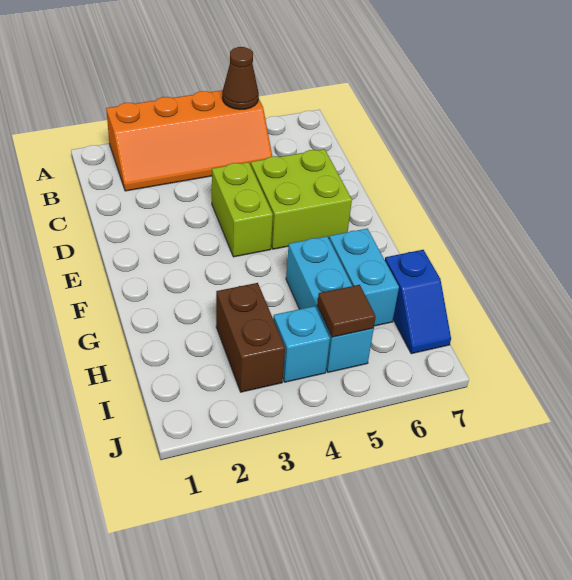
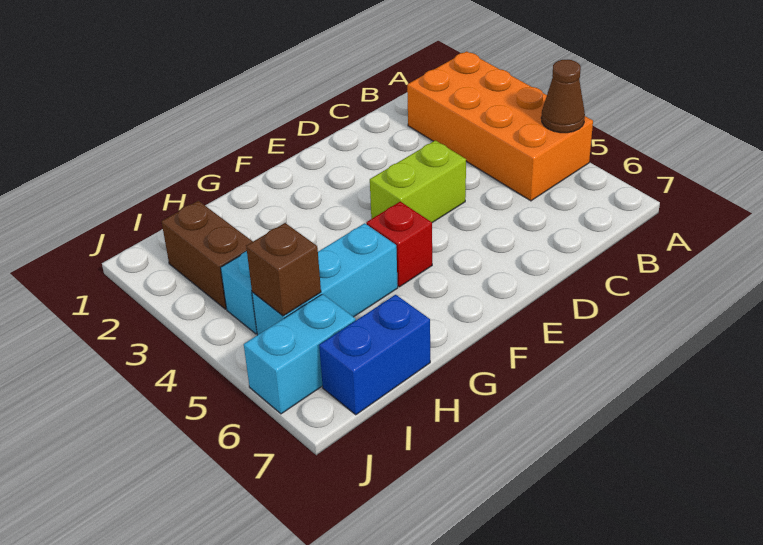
orange slope A2:B5 level 1 top A -> orange brick A2:B5 level 1
lime brick D5:E6 level 1 -> none
none -> red brick F5 level 1
cyan brick G6:H6 level 1 -> cyan brick I6:J6 level 1
brown brick H3:I3 level 1 -> brown brick I2:I3 level 1
blue slope H7:I7 level 1 top H -> blue brick H7:I7 level 1
brown tile I5 level 2 -> brown brick I5 level 2

